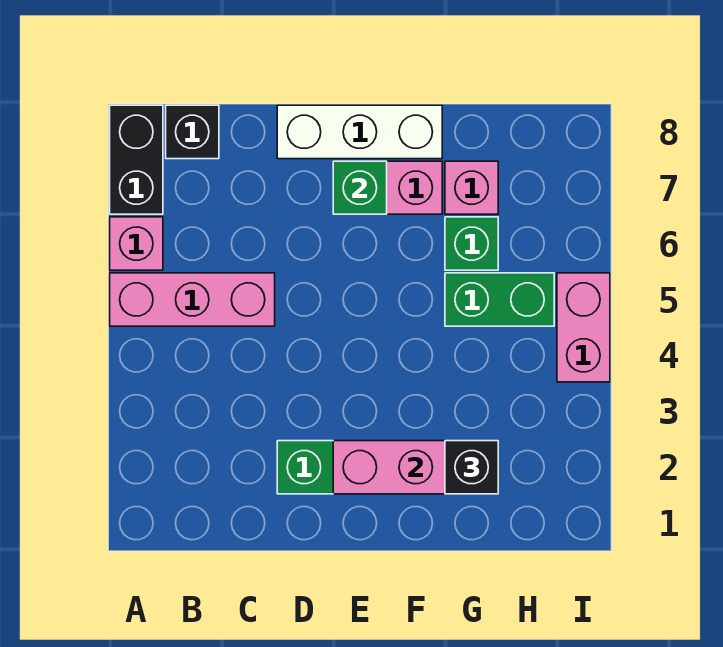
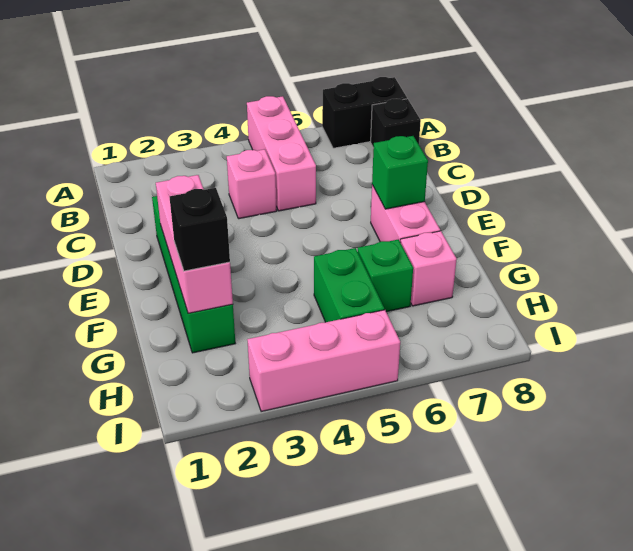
pink brick A6 level 1 -> pink brick C4 level 1
white brick D8:F8 level 1 -> none
pink brick I4:I5 level 1 -> pink brick I3:I5 level 1

